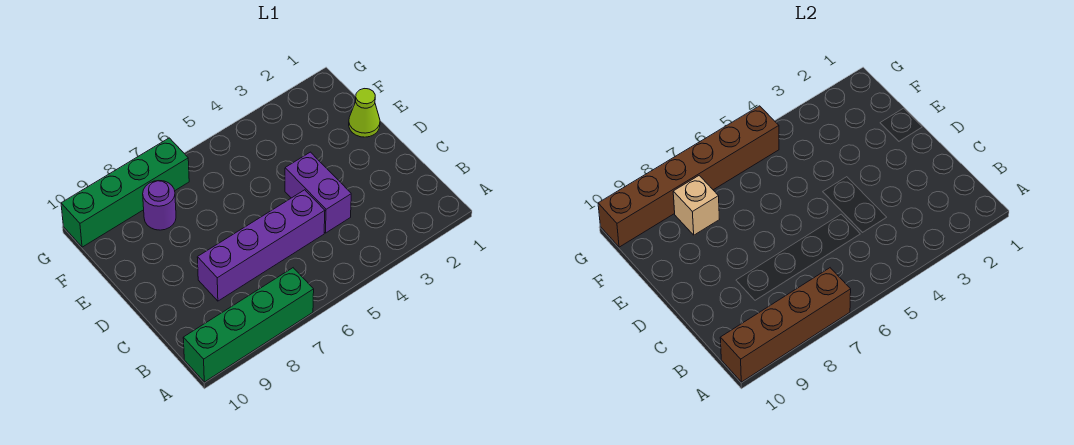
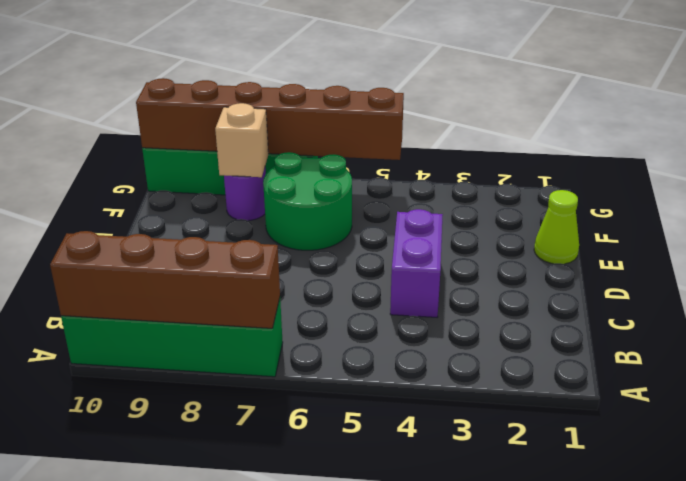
purple brick C5:C8 level 1 -> none
none -> green round brick E6:F7 level 1

